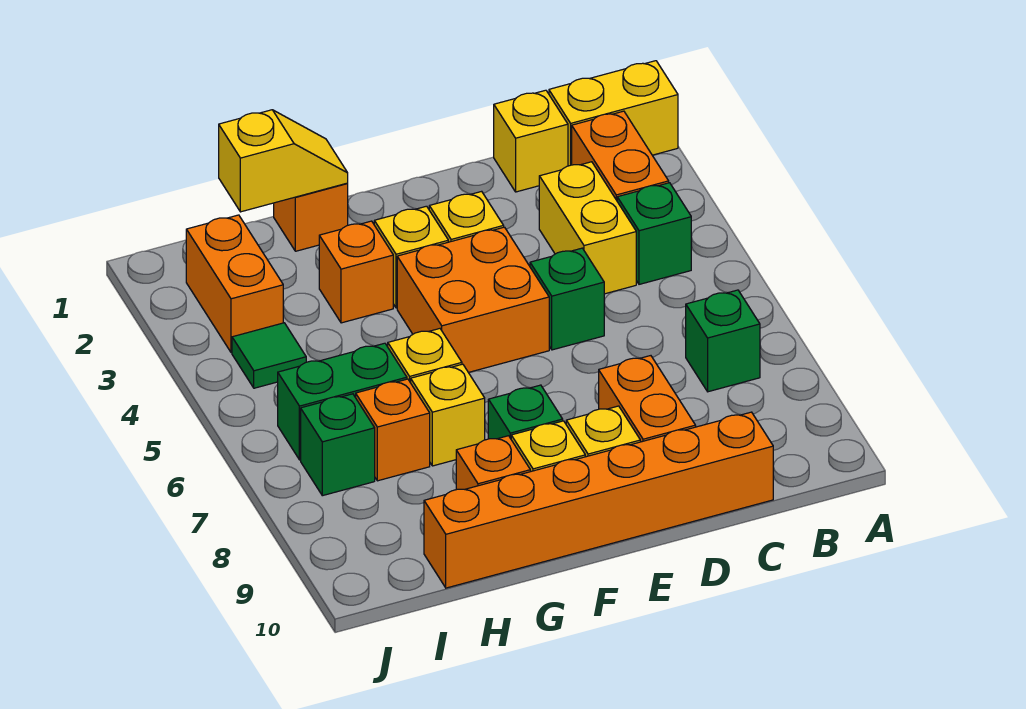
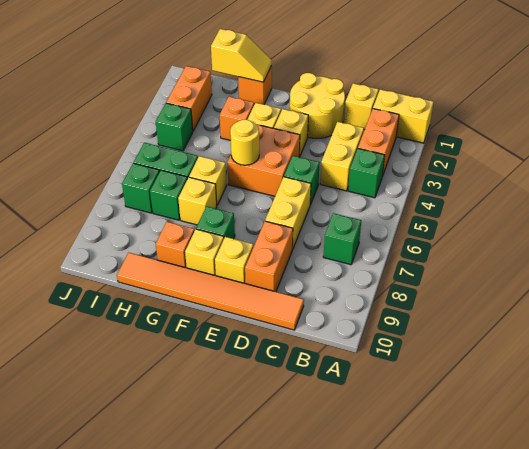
orange brick C10:H10 level 1 -> orange tile C10:H10 level 1
none -> yellow round brick D1:E2 level 1
none -> yellow brick D6:D7 level 1
none -> yellow round brick F5 level 2
orange brick H7 level 1 -> green brick H7 level 1
green tile I4 level 1 -> green brick I4 level 1

